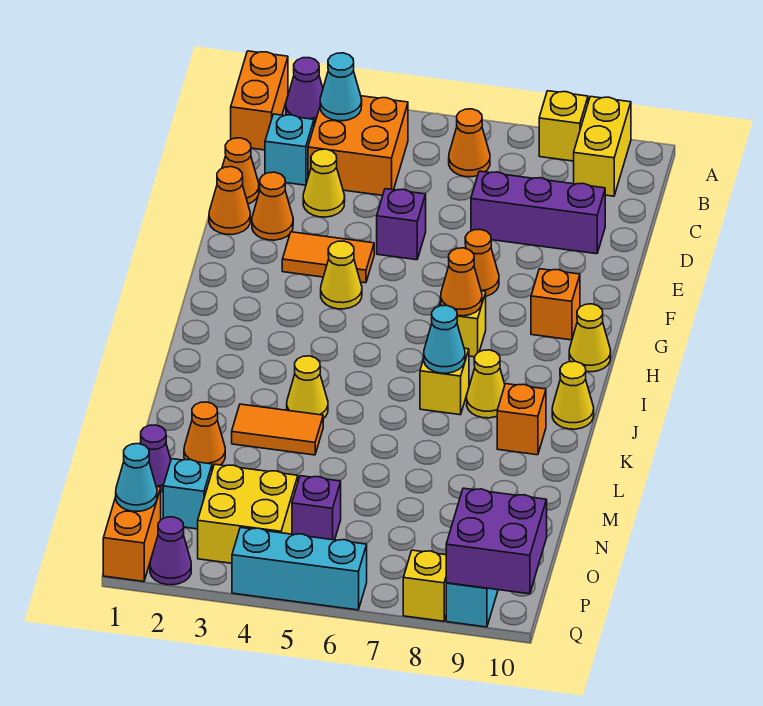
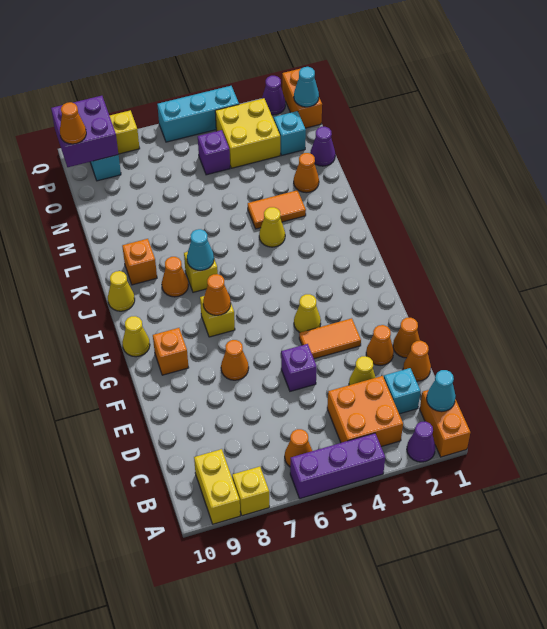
cyan cone B3 level 2 -> cyan cone B1 level 2
purple brick D7:D9 level 1 -> purple brick A4:A6 level 1
yellow cone J8 level 1 -> orange cone J8 level 1
none -> orange cone P10 level 3

